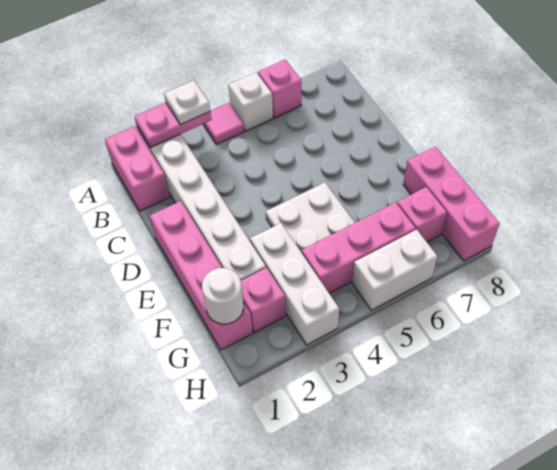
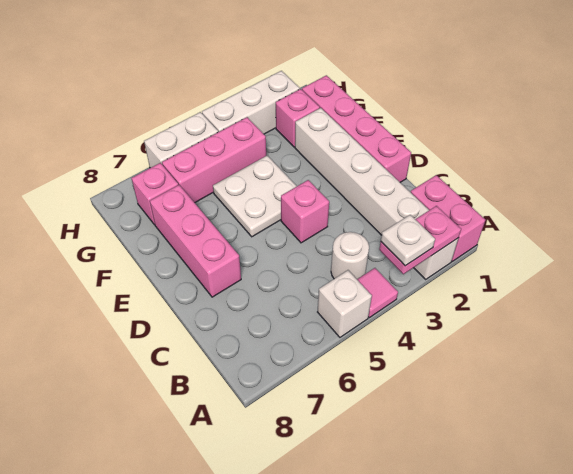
pink brick A6 level 1 -> pink brick D4 level 1
white brick F3:H3 level 1 -> white brick H2:H4 level 1
pink brick F8:H8 level 1 -> pink brick D7:F7 level 1
white round brick G1 level 2 -> white round brick B4 level 1

